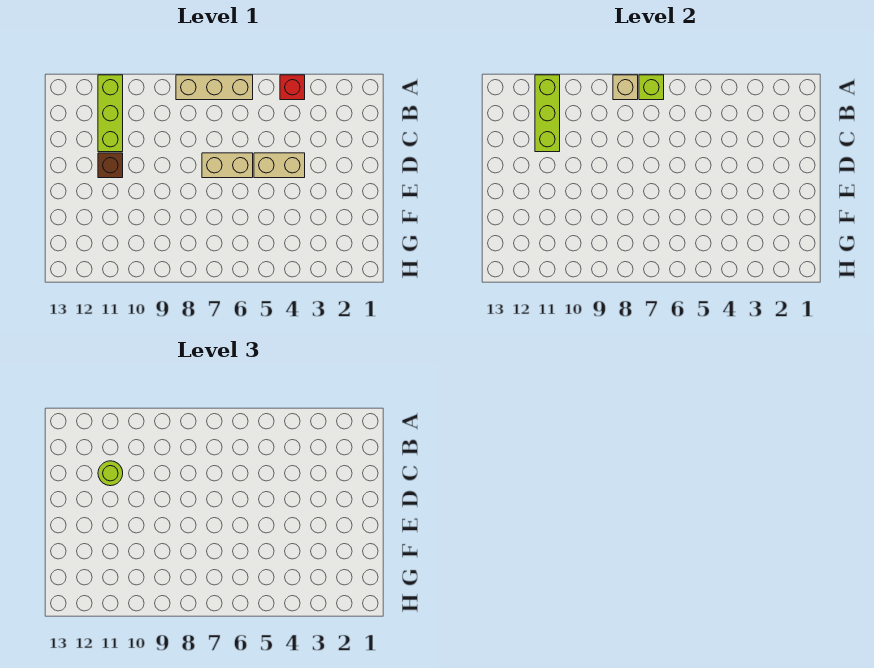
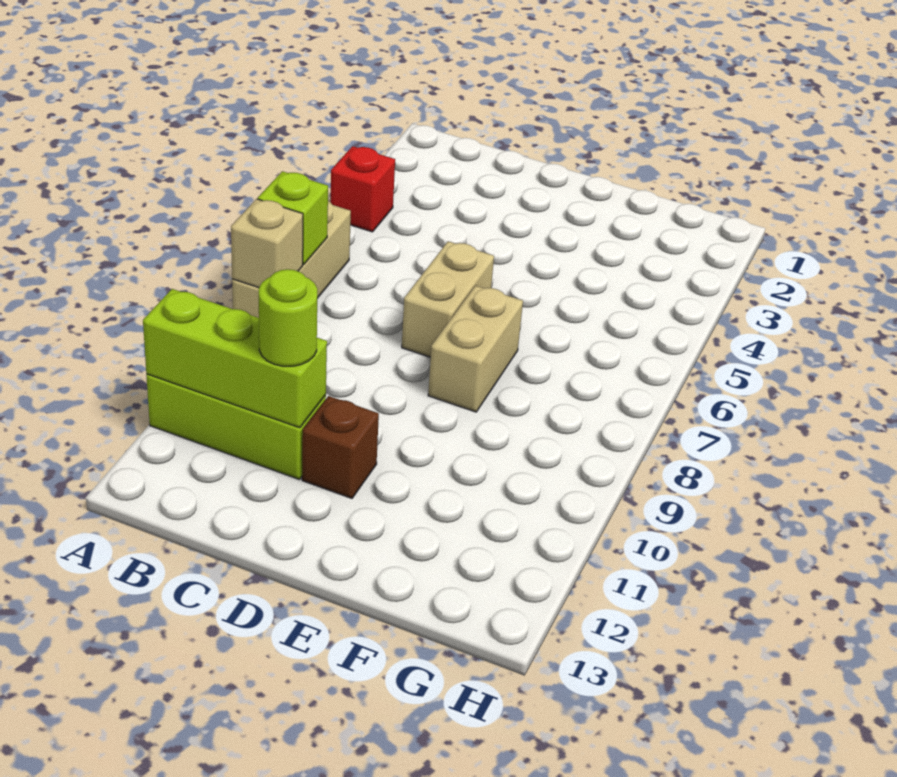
tan brick D4:D5 level 1 -> tan brick E7:E8 level 1

